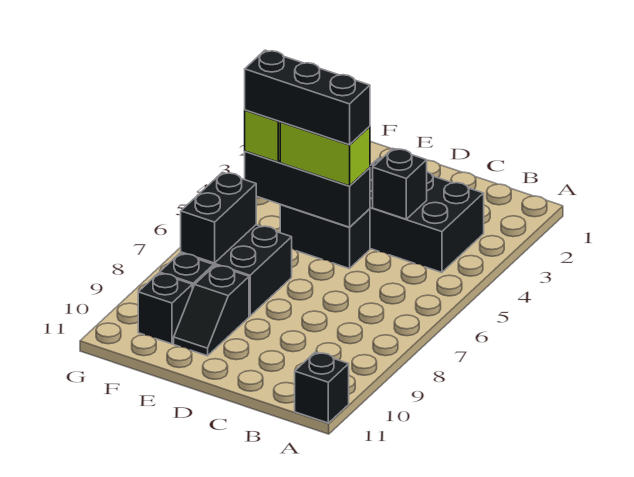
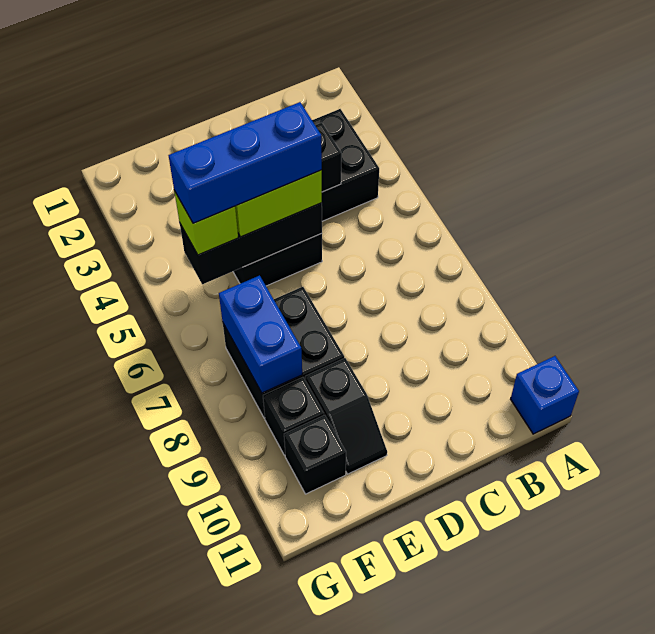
black brick A11 level 1 -> blue brick A11 level 1
black brick D5:F5 level 4 -> blue brick D5:F5 level 4
black brick F7:F8 level 2 -> blue brick F7:F8 level 2

